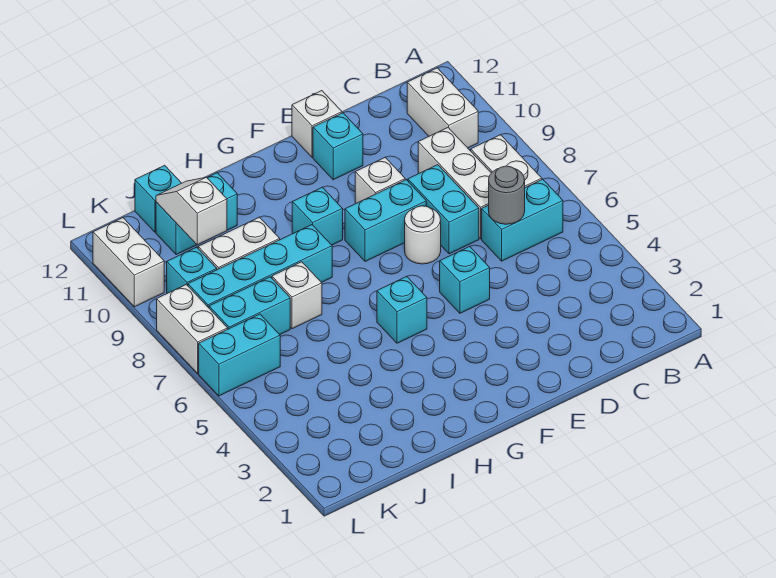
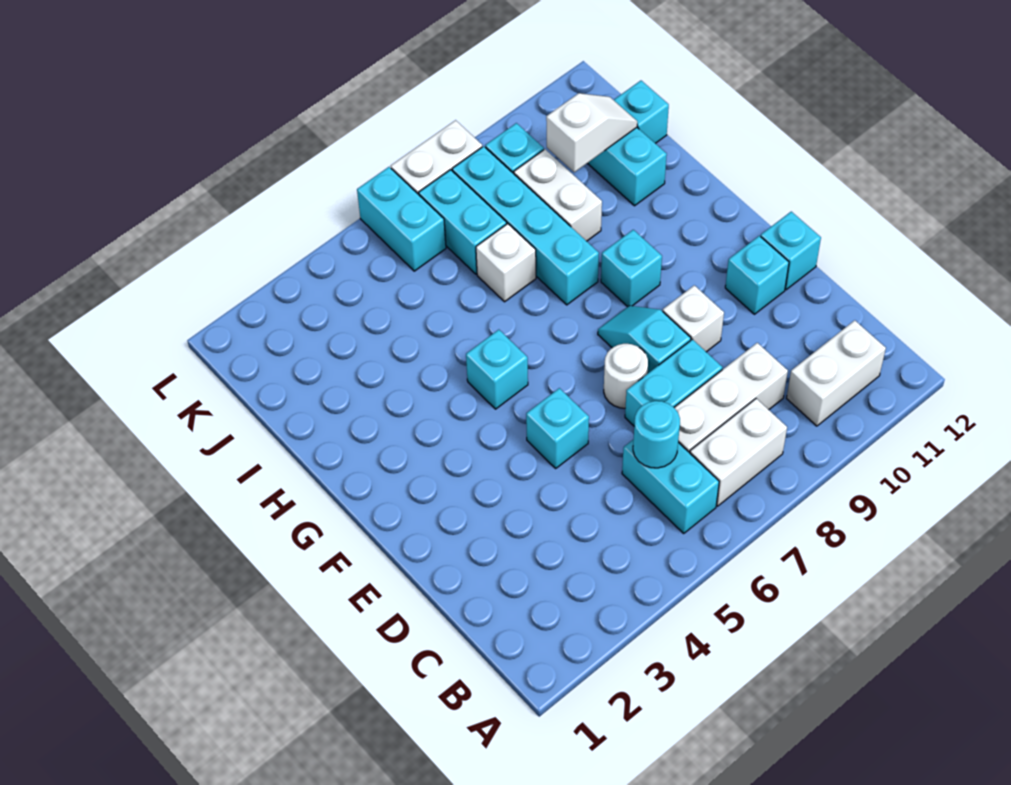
grey round brick C6 level 2 -> cyan round brick C6 level 2
cyan brick E8:F8 level 1 -> cyan slope E8:F8 level 1 top E
white brick E12 level 1 -> cyan brick E12 level 1
white brick L10:L11 level 1 -> none

